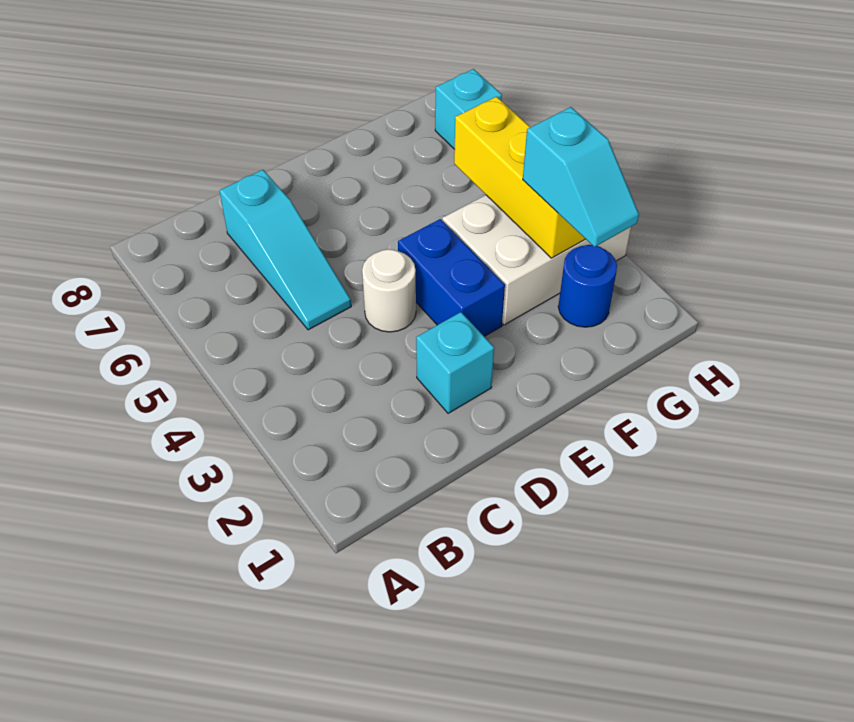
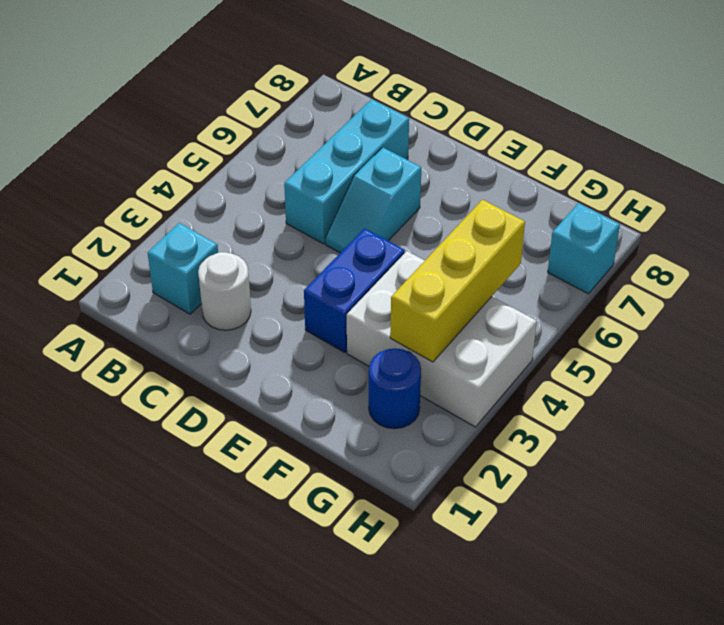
cyan slope C5:C7 level 1 top 7 -> cyan brick C5:C7 level 1
cyan brick D2 level 1 -> cyan brick B2 level 1
white round brick D4 level 1 -> white round brick C2 level 1
cyan slope G2:G3 level 3 top 3 -> cyan slope D5:D6 level 1 top 6

